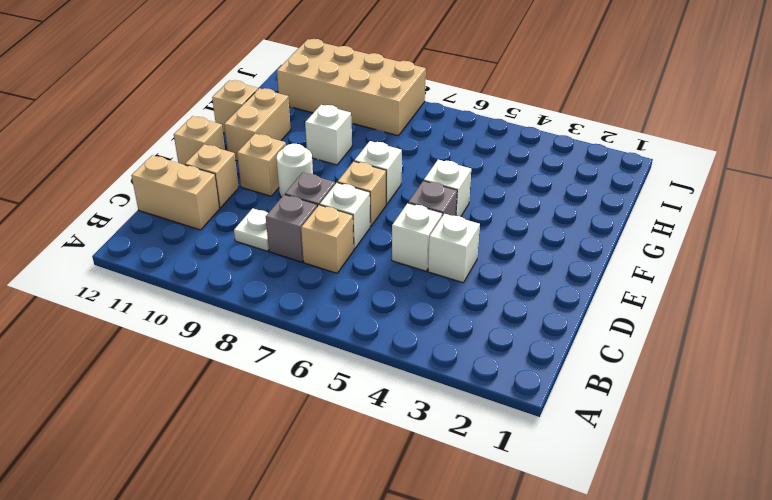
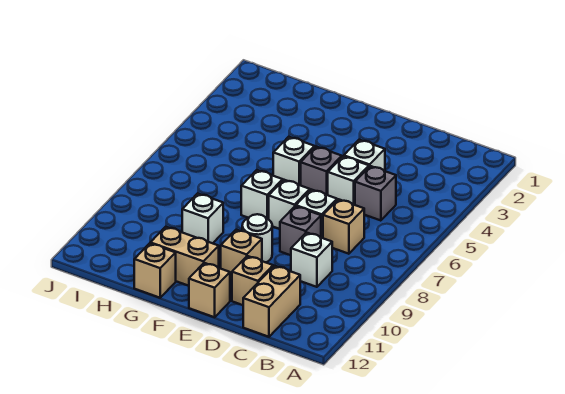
grey brick C8 level 1 -> grey brick C5 level 1
white plate C9 level 1 -> white brick C9 level 1
tan brick E7 level 1 -> white brick E7 level 1
tan brick I8:J11 level 1 -> none

